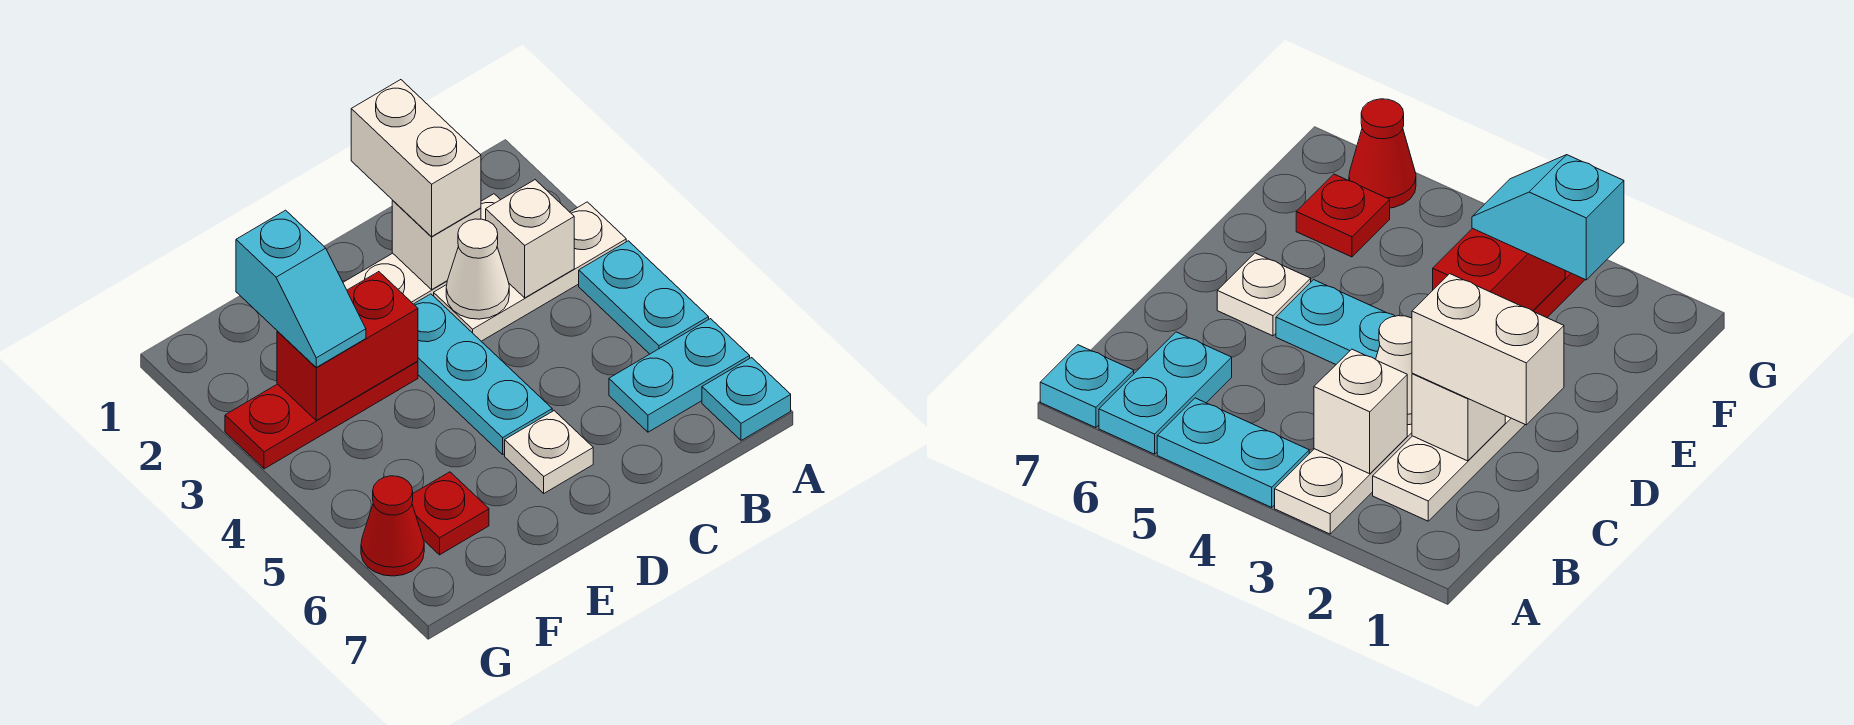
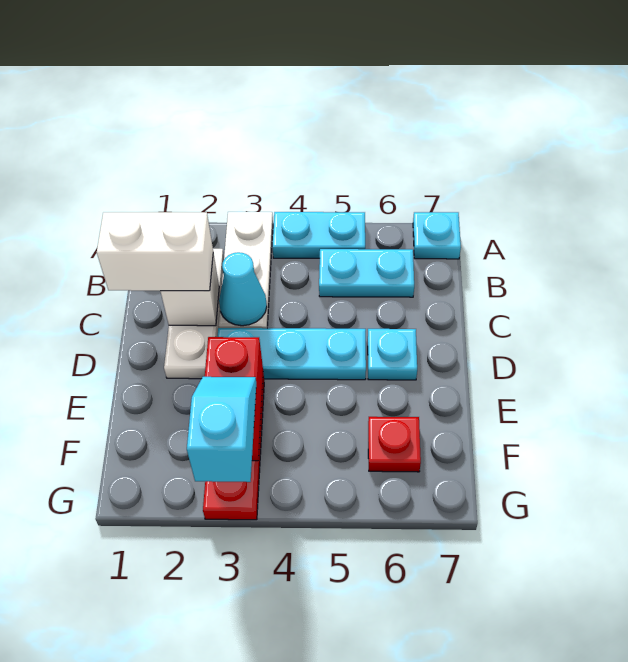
cyan plate A6:B6 level 1 -> cyan plate B5:B6 level 1
white brick B3 level 2 -> none
white cone C3 level 2 -> cyan cone C3 level 2
white plate D6 level 1 -> cyan plate D6 level 1
cyan slope F2:F3 level 3 top 2 -> cyan slope F3:G3 level 3 top G
red cone G6 level 1 -> none

